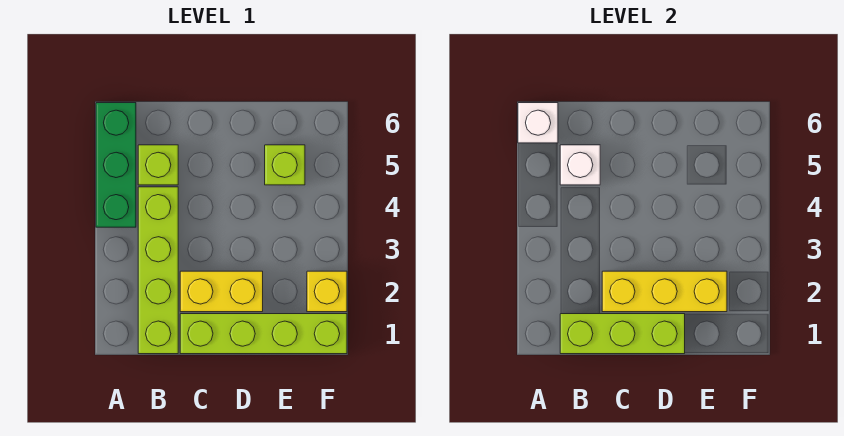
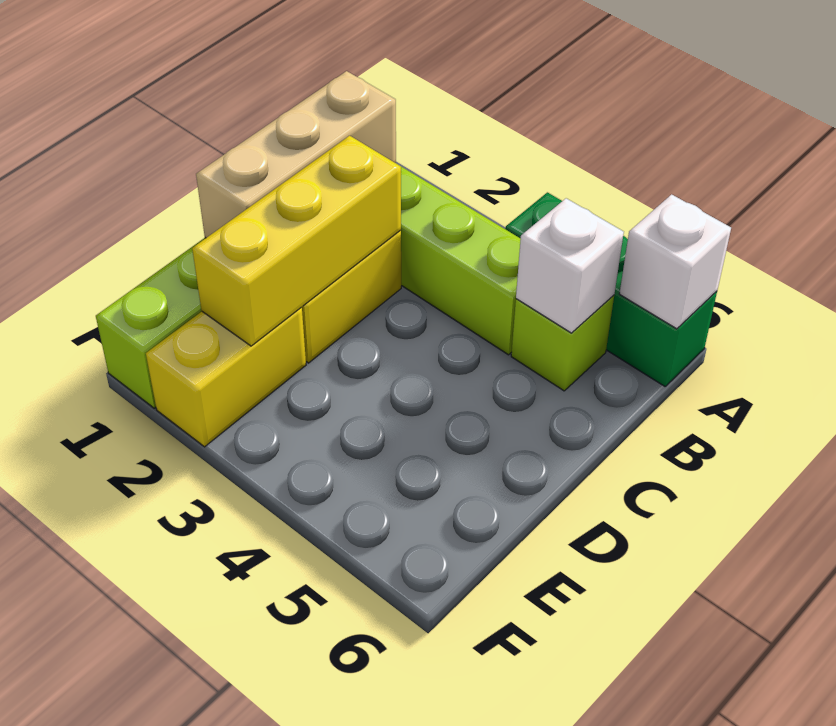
lime brick B1:D1 level 2 -> tan brick B1:D1 level 2
lime brick E5 level 1 -> none
yellow brick F2 level 1 -> yellow brick E2:F2 level 1

